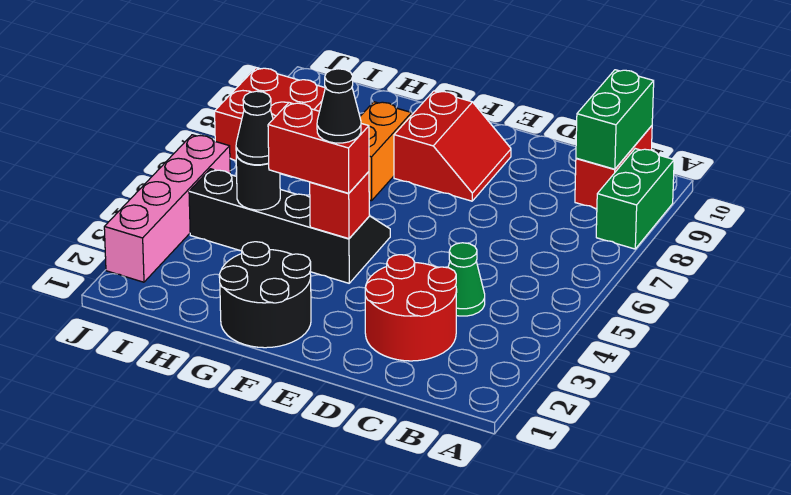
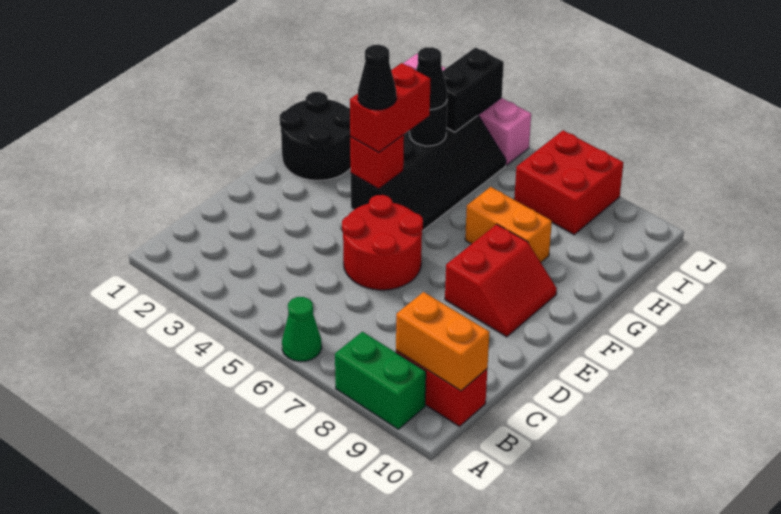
green brick B9:B10 level 2 -> orange brick B9:B10 level 2
red round brick C2:D3 level 1 -> red round brick D5:E6 level 1
green cone C4 level 1 -> green cone A6 level 1
red slope E8:F9 level 1 top F -> red slope E8:F9 level 1 top 8
none -> black brick I4:J4 level 2

